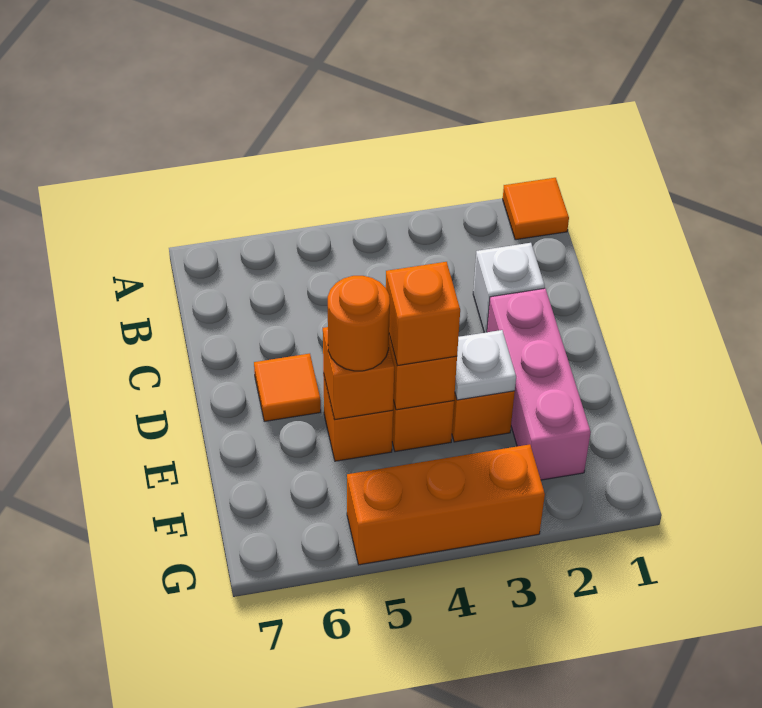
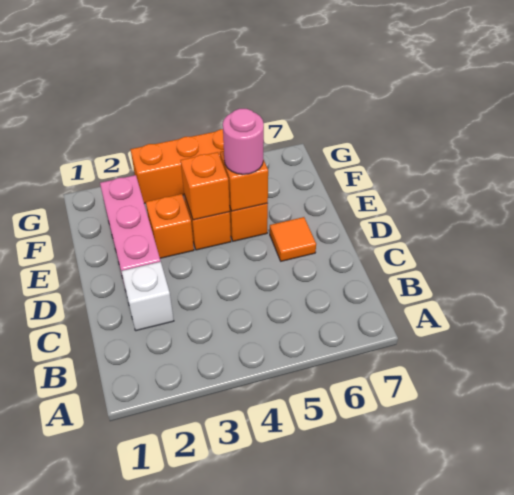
orange tile A1 level 1 -> none
white plate E3 level 2 -> none
orange brick E4 level 3 -> none
orange round brick E5 level 3 -> pink round brick E5 level 3

